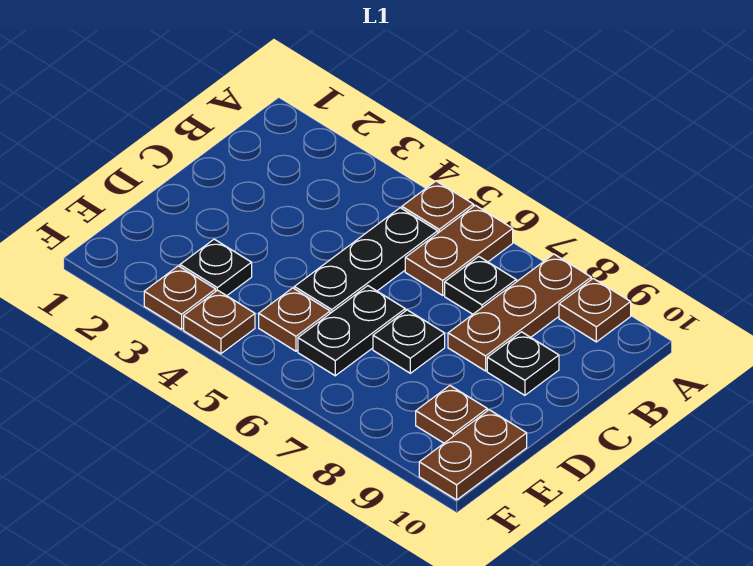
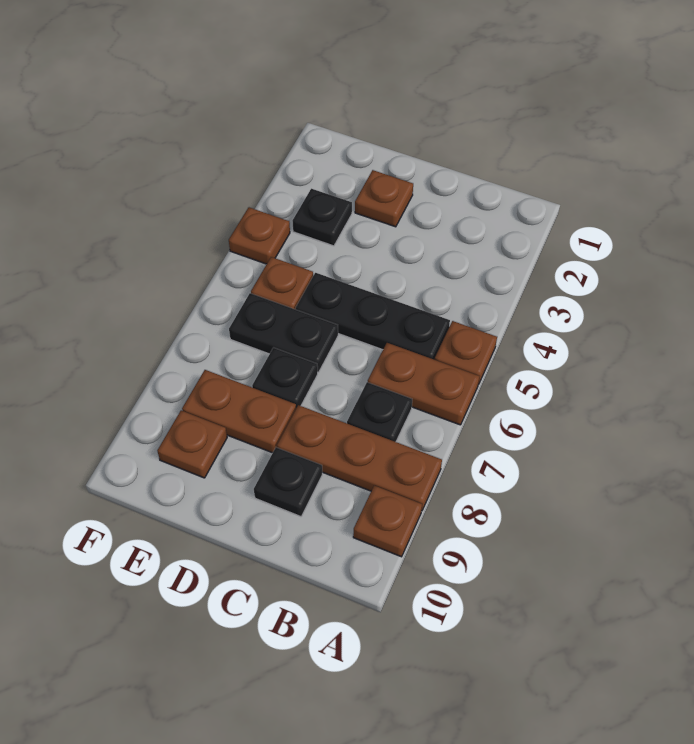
brown plate E10:F10 level 1 -> brown plate D8:E8 level 1
brown plate F3 level 1 -> brown plate D2 level 1

